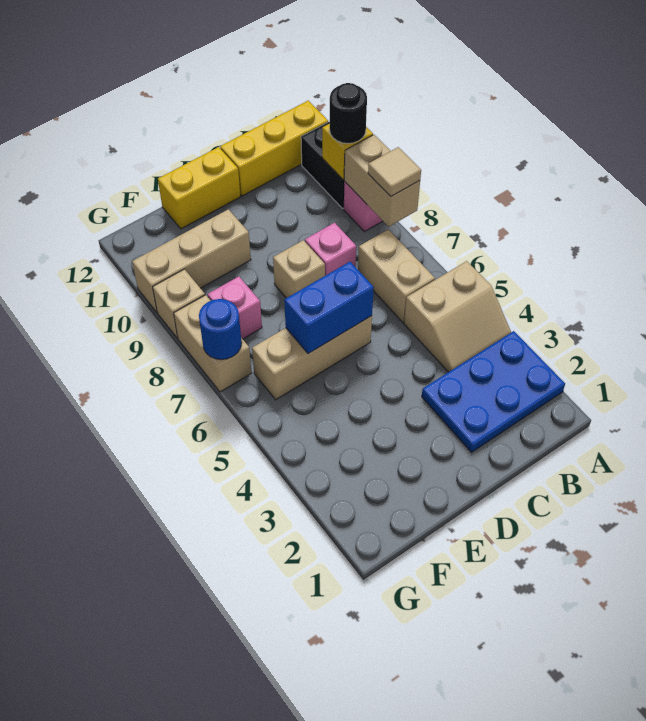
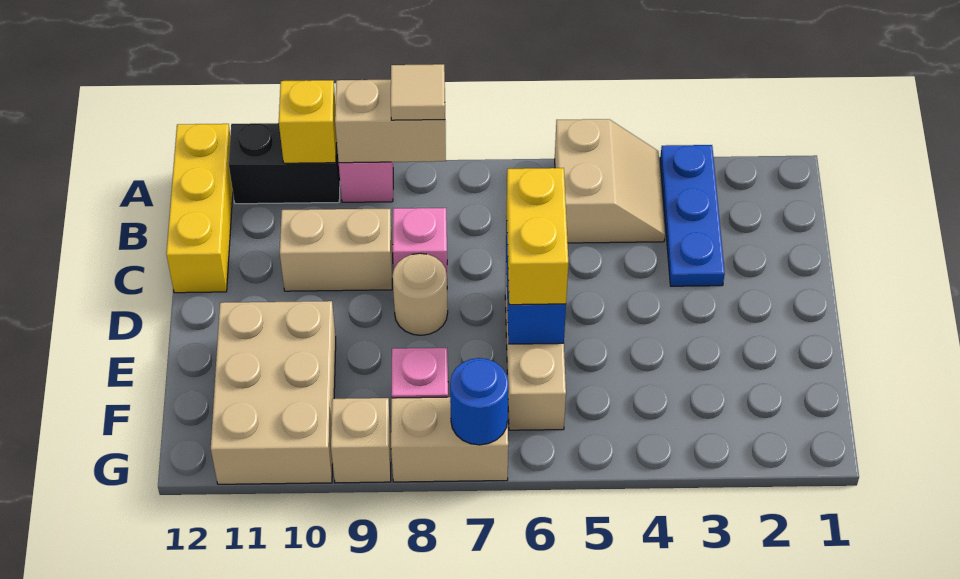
blue plate A2:C3 level 1 -> blue plate A3:C3 level 1
black round brick A10 level 3 -> none
tan brick B6:B7 level 1 -> tan brick C9:C10 level 1
tan brick D8 level 1 -> tan round brick D8 level 1
yellow brick D12:E12 level 1 -> yellow brick D6:E6 level 3
tan brick E10:G10 level 1 -> tan brick E10:G11 level 1

